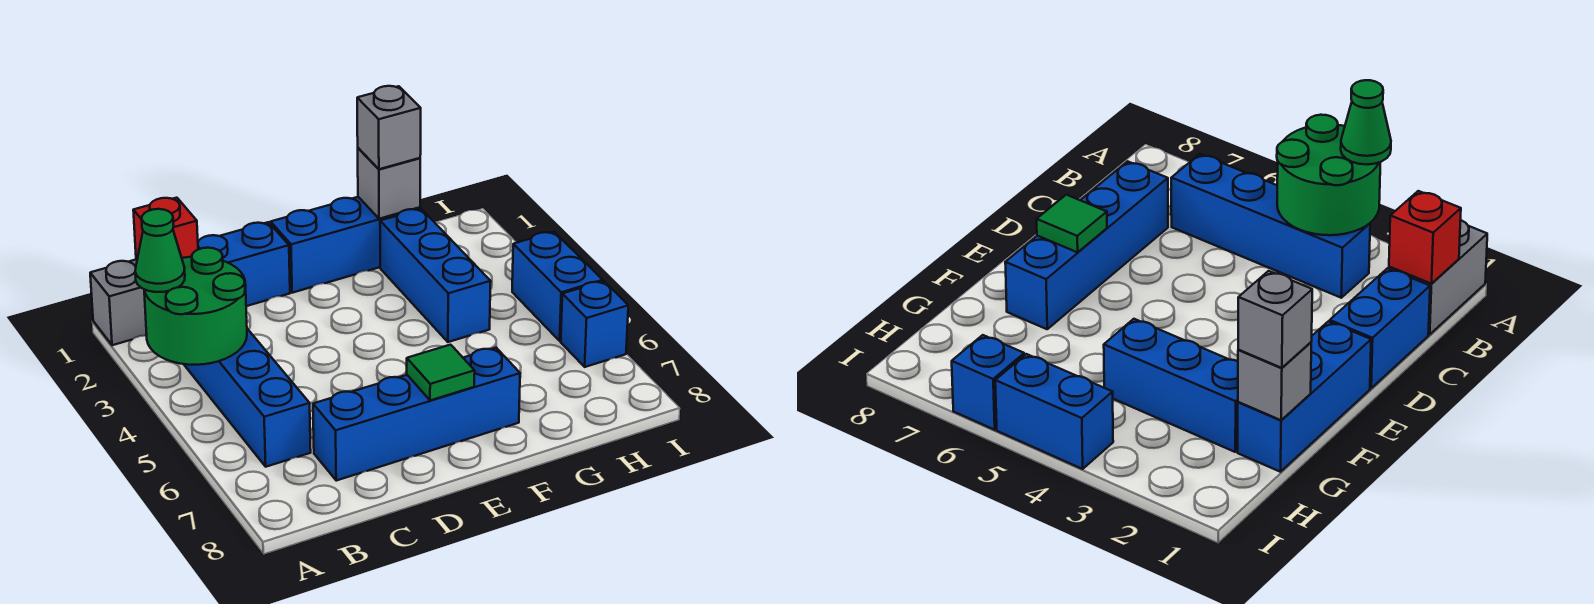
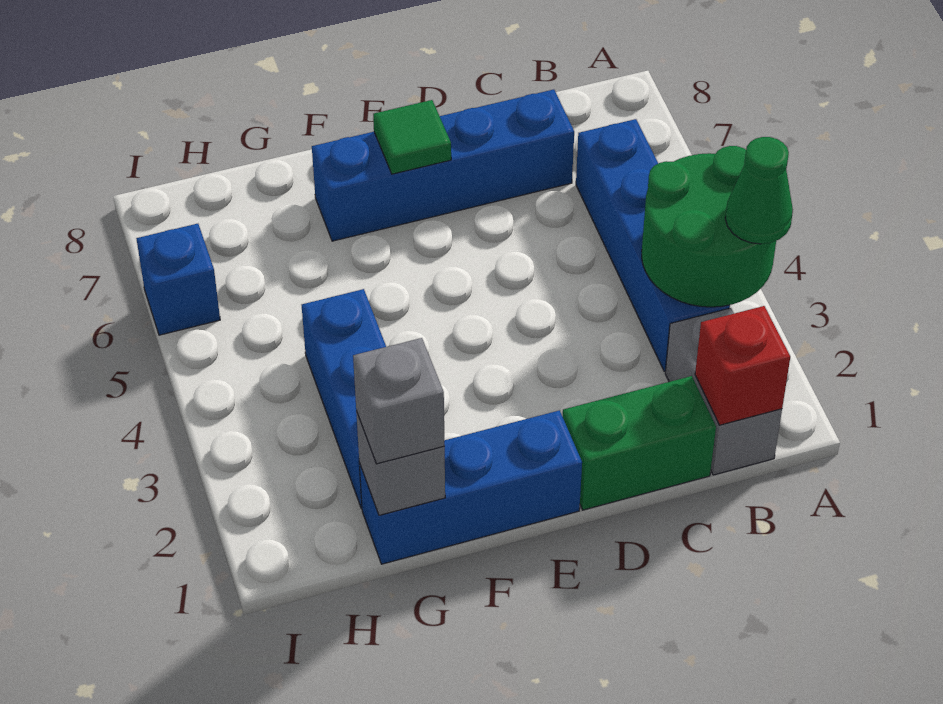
grey brick A1:B1 level 1 -> grey brick B1:B2 level 1
blue brick C1:D1 level 1 -> green brick C1:D1 level 1
blue brick I4:I5 level 1 -> none

